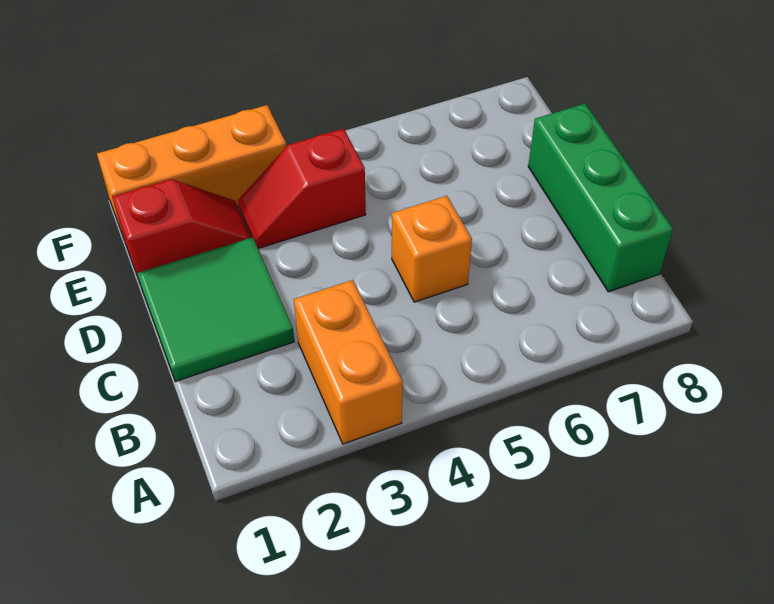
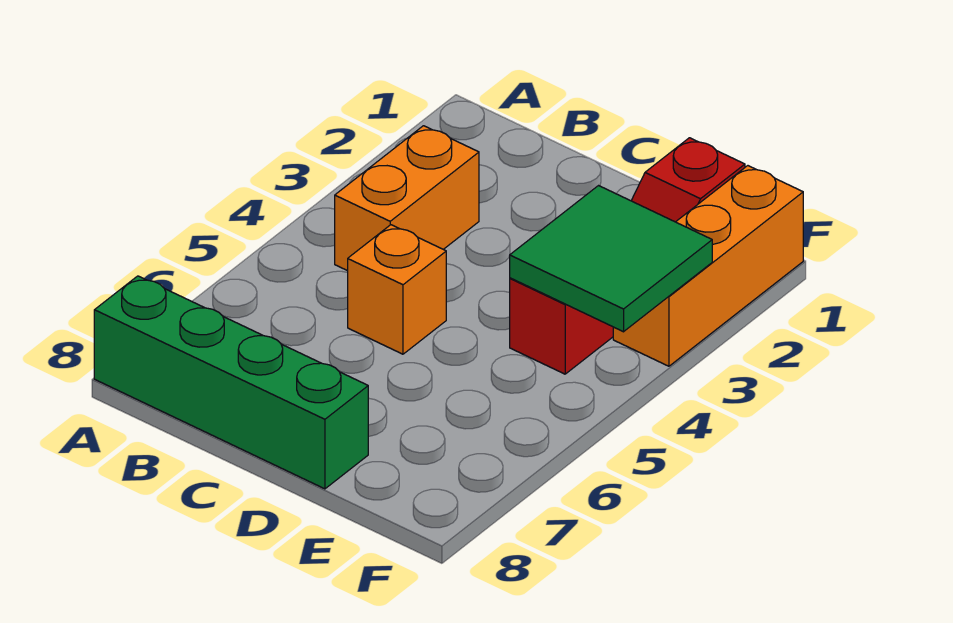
orange brick A3:B3 level 1 -> orange brick B3:B4 level 1
green brick B8:D8 level 1 -> green brick A8:D8 level 1
green tile C1:D2 level 1 -> green tile E3:F4 level 2

